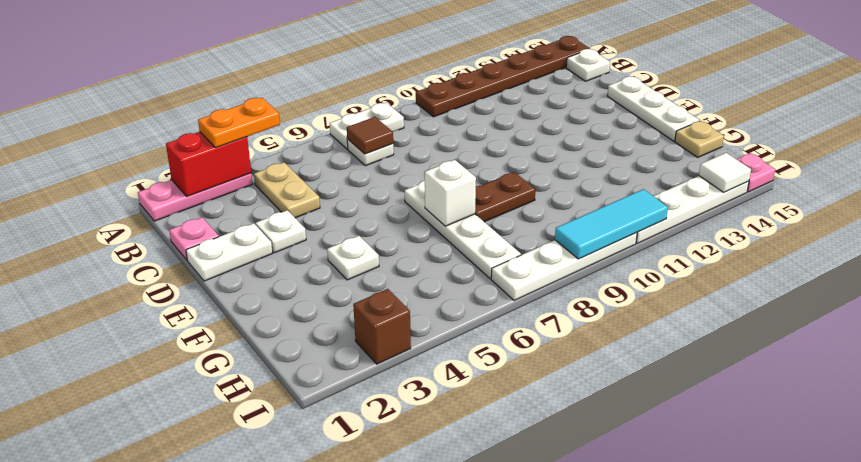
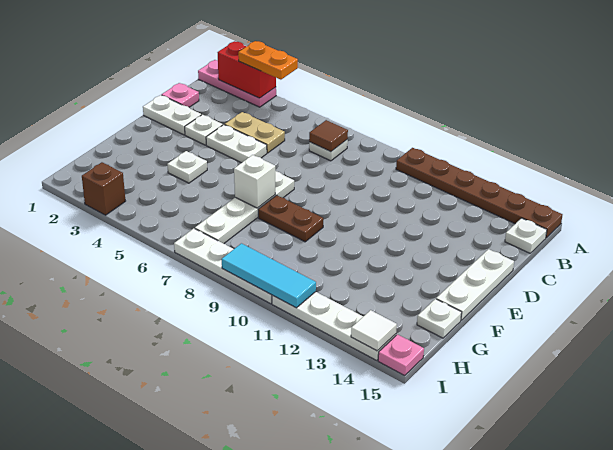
white plate A7:A8 level 1 -> white plate D4:D5 level 1
tan plate B4:C4 level 1 -> tan plate C4:C5 level 1
tan plate G15 level 1 -> white plate G15 level 1

